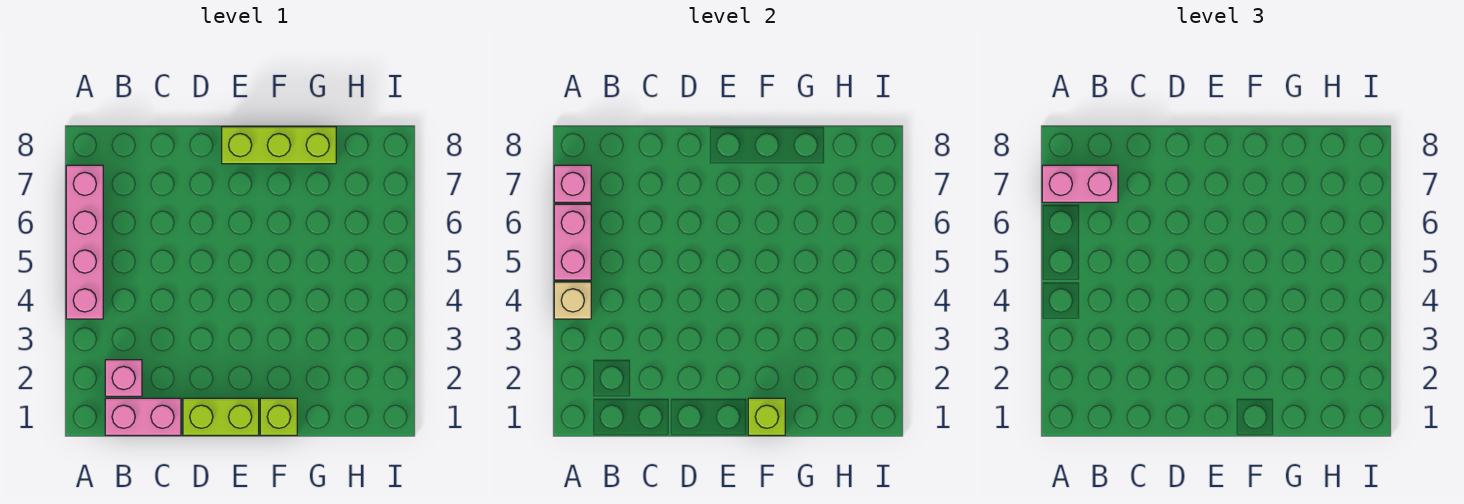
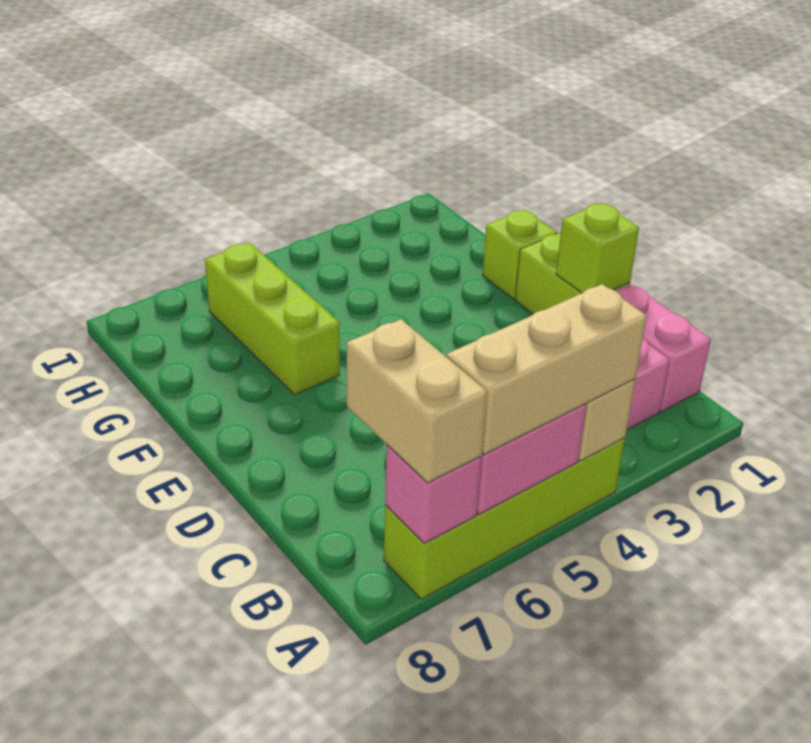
pink brick A4:A7 level 1 -> lime brick A4:A7 level 1
none -> tan brick A4:A6 level 3
pink brick A7:B7 level 3 -> tan brick A7:B7 level 3
lime brick E8:G8 level 1 -> lime brick F6:H6 level 1
lime brick F1 level 2 -> lime brick D1 level 2

